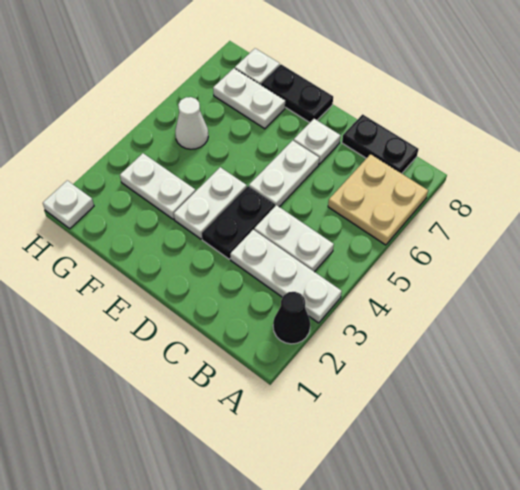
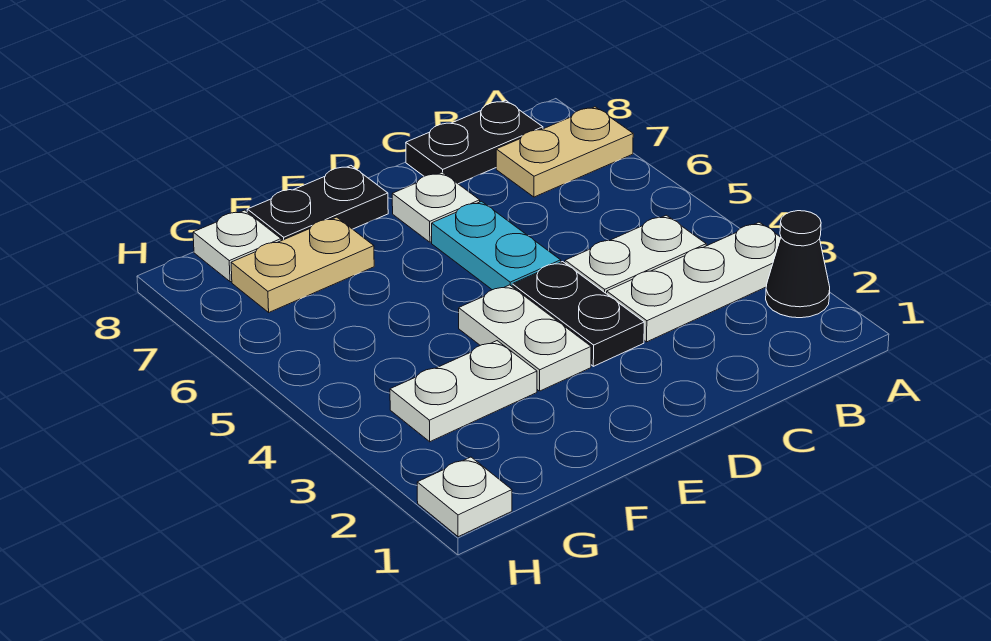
tan plate A6:B7 level 1 -> tan plate A7:B7 level 1
white plate D5:D6 level 1 -> cyan plate D5:D6 level 1
white plate F7:G7 level 1 -> tan plate F7:G7 level 1
white cone G5 level 1 -> none

